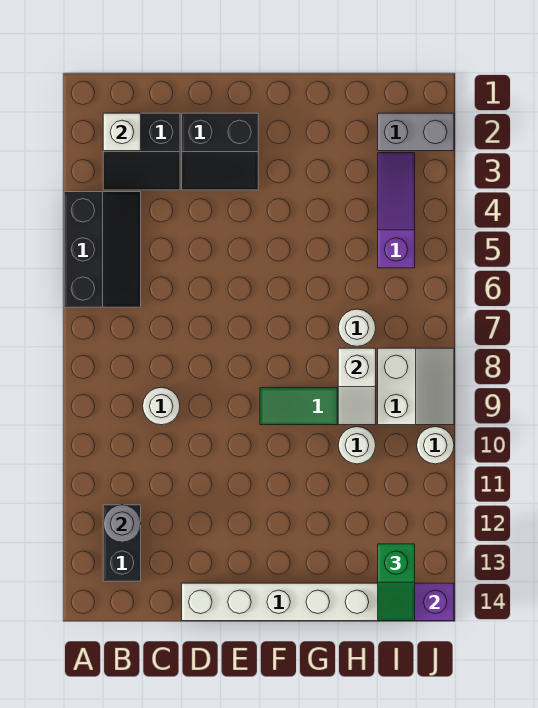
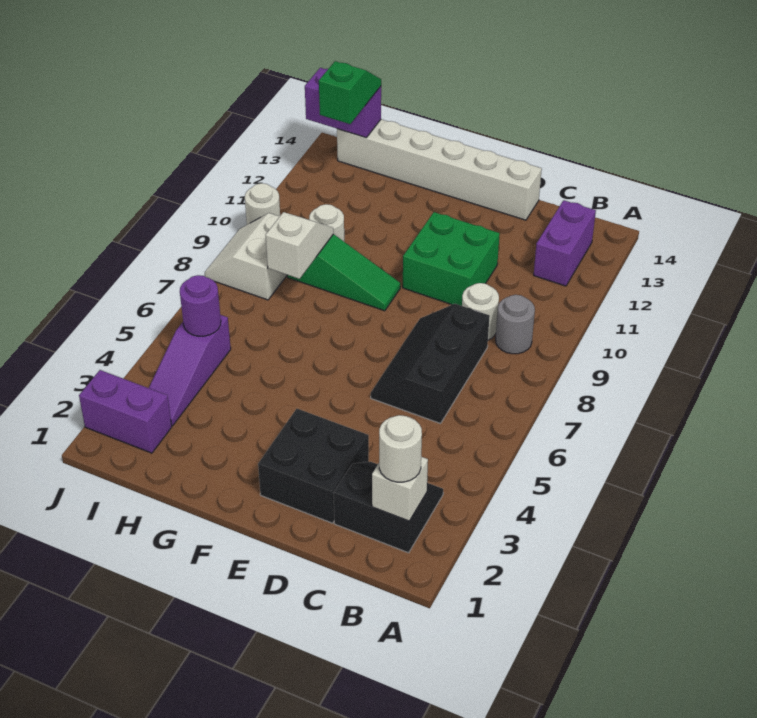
black slope A4:B6 level 1 top A -> black slope C6:D8 level 1 top C
black brick B12:B13 level 1 -> purple brick B12:B13 level 1
grey round brick B12 level 2 -> grey round brick B9 level 1
black slope D2:E3 level 1 top 2 -> black brick D2:E3 level 1
none -> green brick D10:E11 level 1
white round brick H7 level 1 -> white round brick B2 level 3
grey brick I2:J2 level 1 -> purple brick I2:J2 level 1
none -> purple round brick I5 level 2

